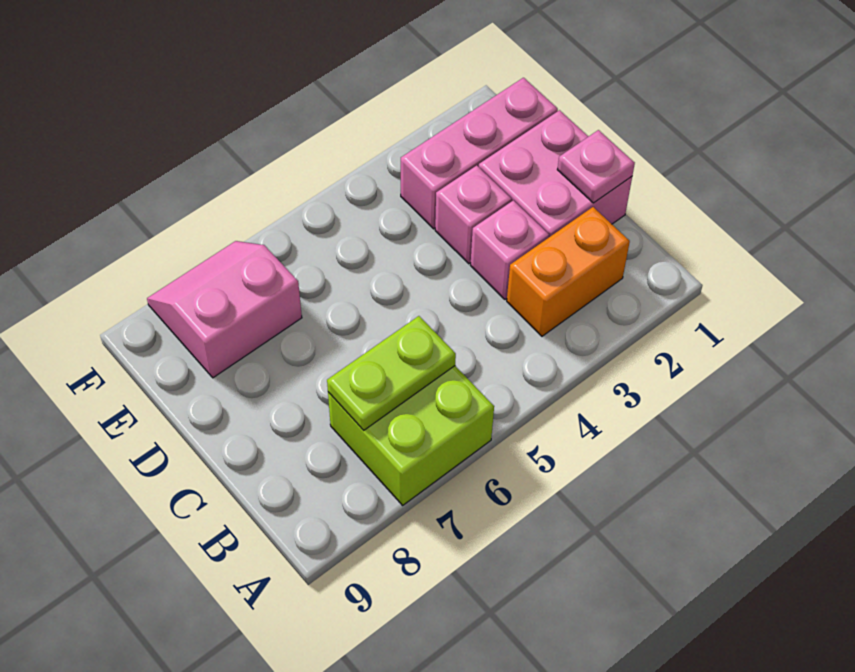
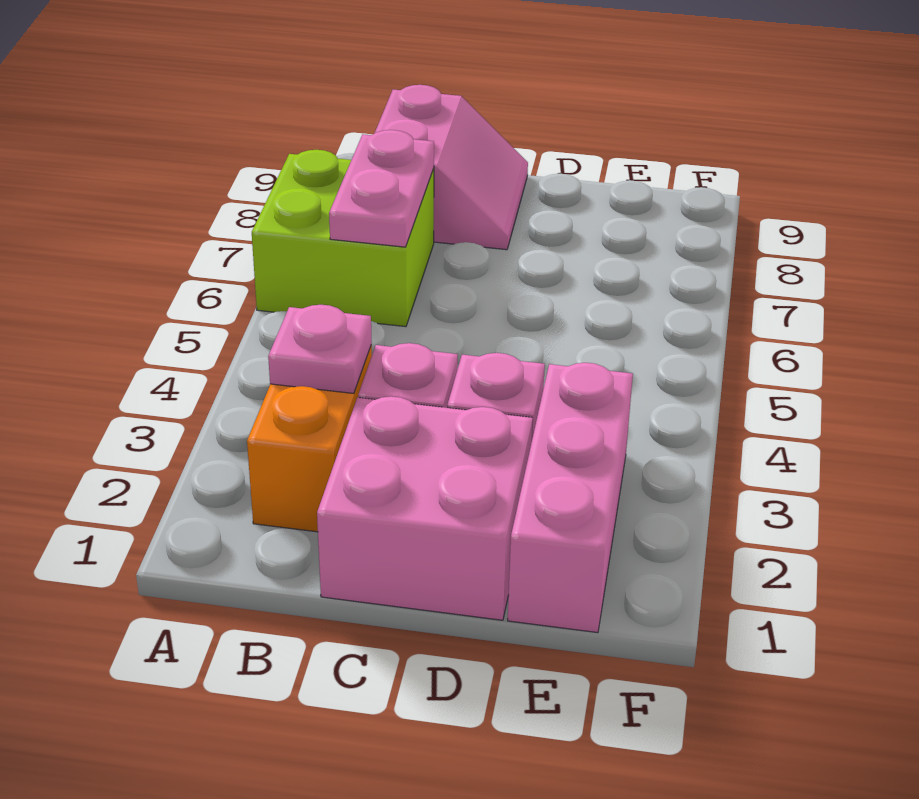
lime plate B6:B7 level 2 -> pink plate B6:B7 level 2
pink plate C1 level 2 -> pink plate B3 level 2
pink slope E7:F8 level 1 top E -> pink slope B8:C9 level 1 top B

